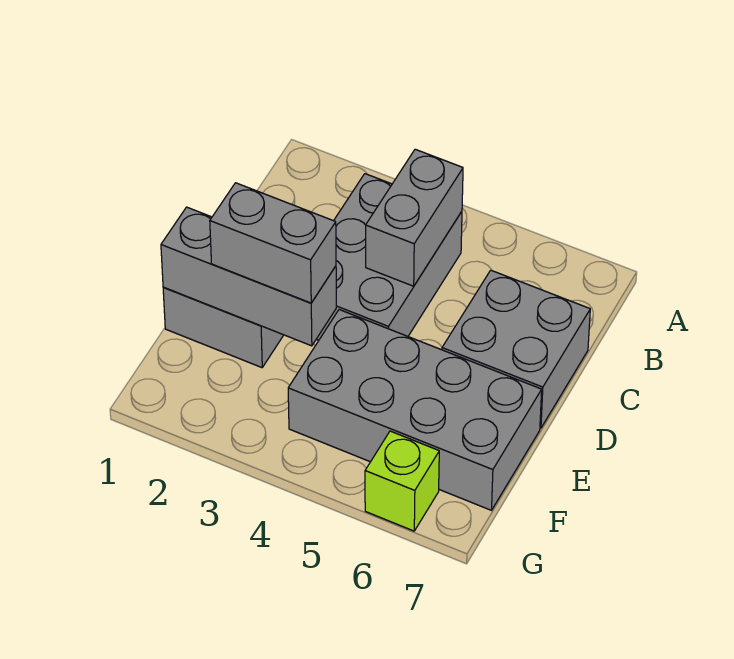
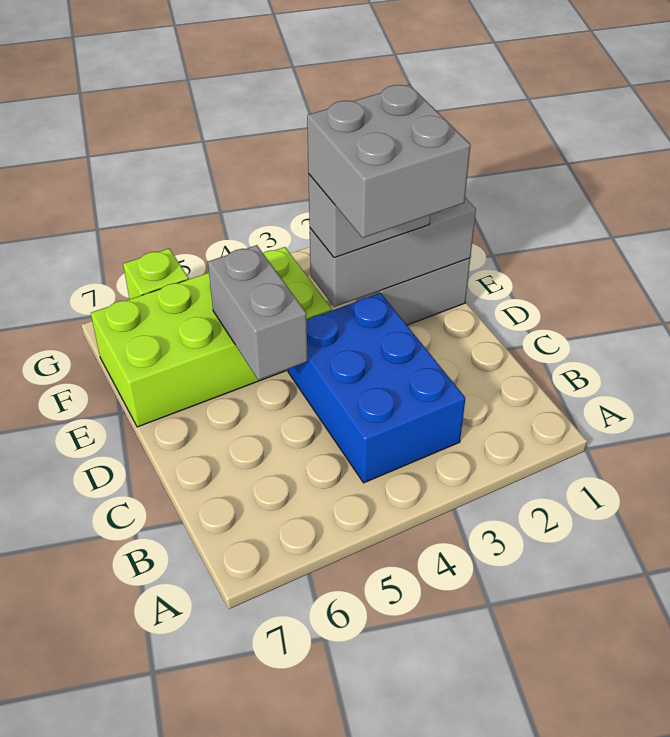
grey brick B3:D4 level 1 -> blue brick B3:D4 level 1
grey brick B4:C4 level 2 -> grey brick D5:E5 level 2
grey brick C6:D7 level 1 -> grey brick D2:E3 level 4
grey brick E4:F7 level 1 -> lime brick E4:F7 level 1

